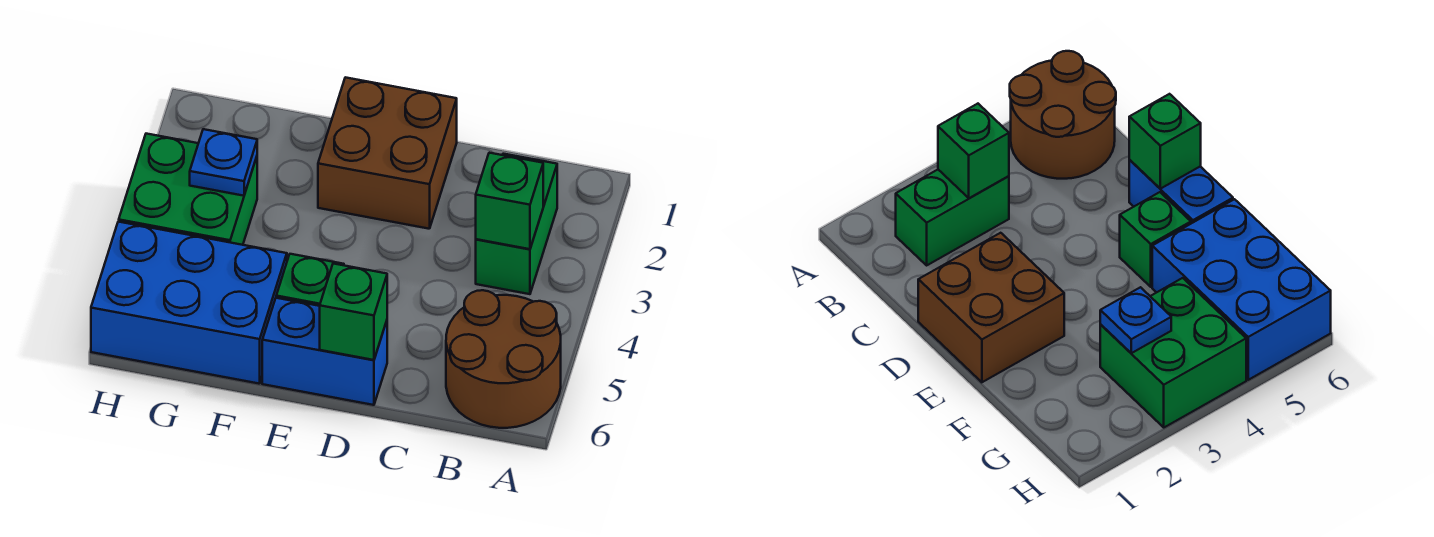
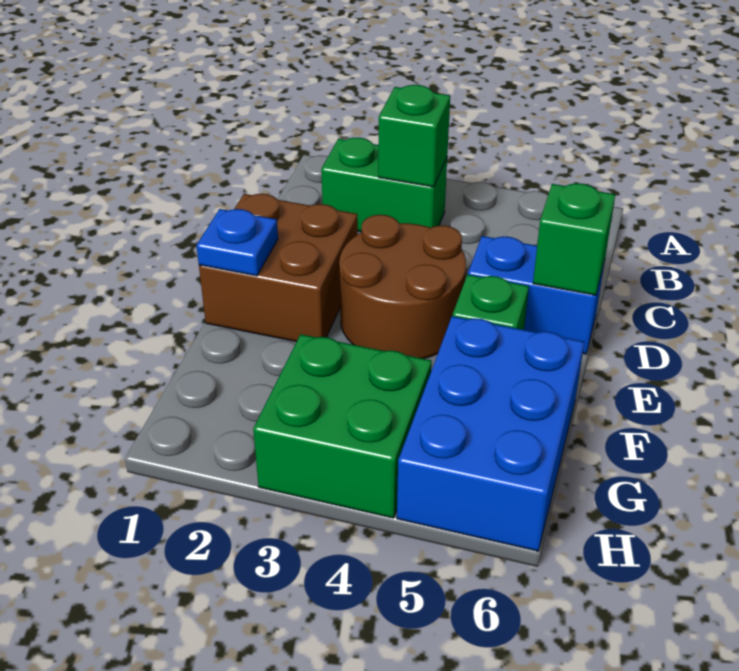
brown round brick A5:B6 level 1 -> brown round brick D3:E4 level 1
blue brick D6:E6 level 1 -> blue brick D5:D6 level 1
blue plate G3 level 2 -> blue plate E1 level 2

